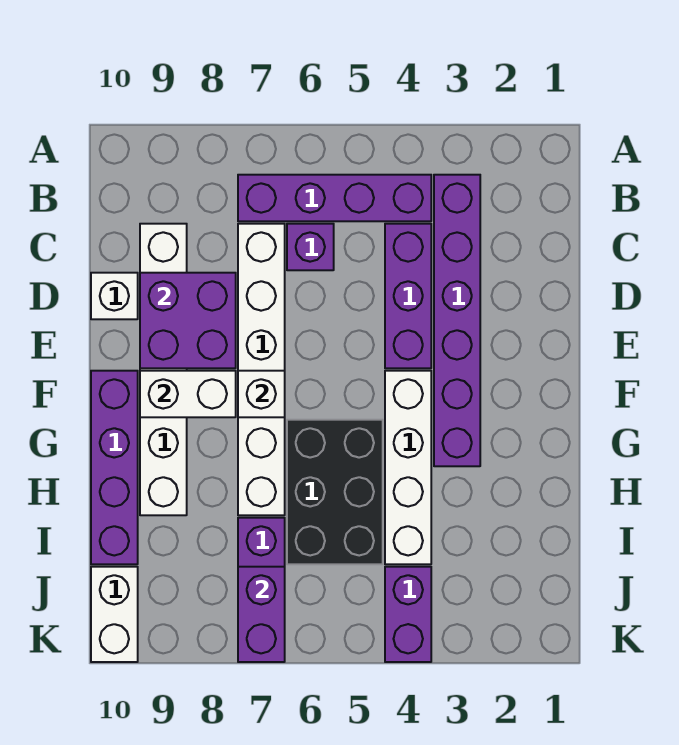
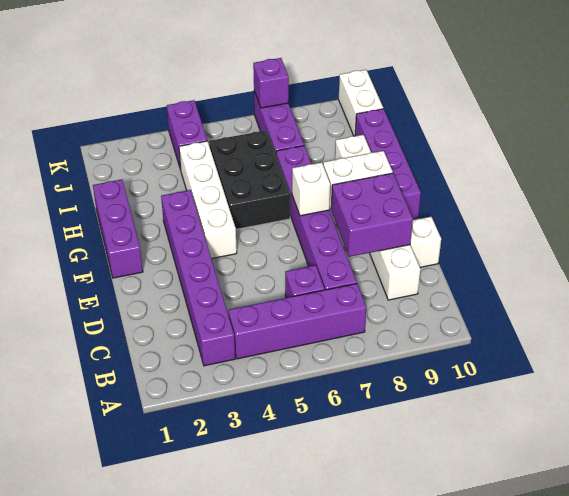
purple brick C4:E4 level 1 -> purple brick F1:H1 level 1
white brick C7:H7 level 1 -> purple brick C7:H7 level 1
purple brick J7:K7 level 2 -> purple brick K7 level 2

